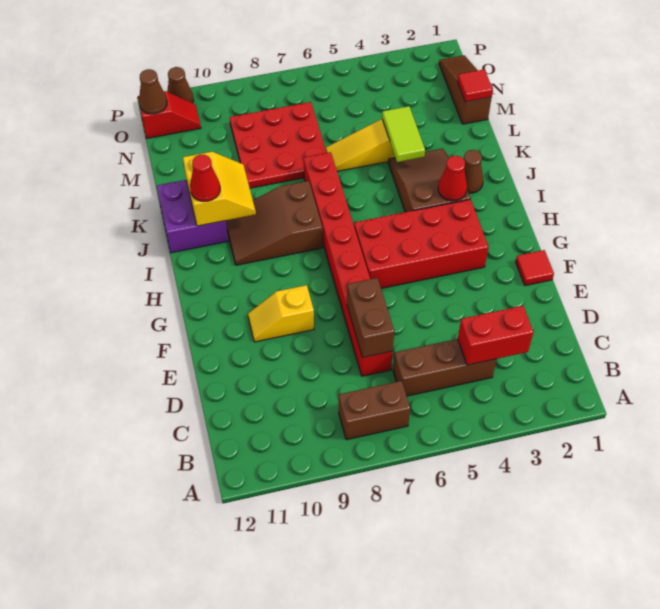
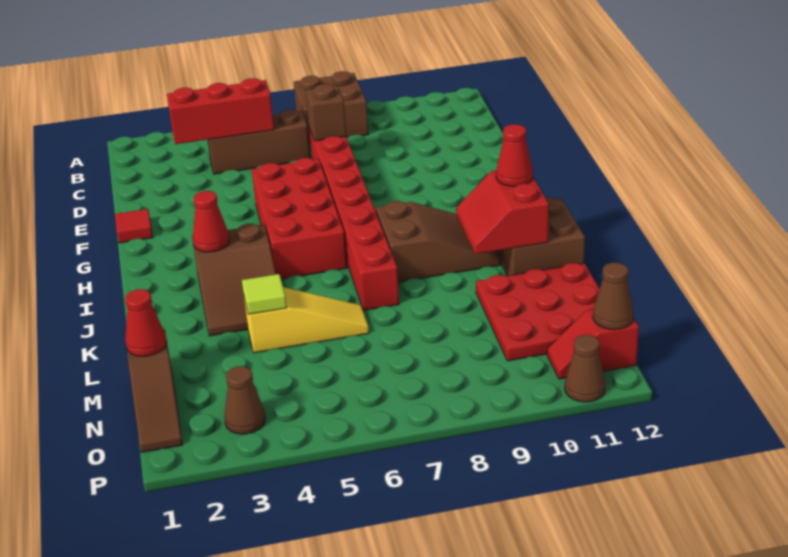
brown brick B7:B8 level 1 -> brown brick A7:B8 level 1
red brick C3:C4 level 2 -> red brick C3:C5 level 2
brown brick D7:E7 level 2 -> brown brick D7 level 2
yellow slope F9:F10 level 1 top 9 -> none
red brick G3:H6 level 1 -> red brick F5:I6 level 1
brown cone J2 level 1 -> brown cone O3 level 1
yellow slope J10:K11 level 2 top 11 -> red slope J10:K11 level 2 top 11
purple brick J11:K12 level 1 -> brown brick J11:K12 level 1
lime tile K4:L4 level 2 -> lime tile L4 level 2
red plate L7:N9 level 1 -> red plate L10:N12 level 1
red tile M1 level 2 -> red cone M1 level 2

